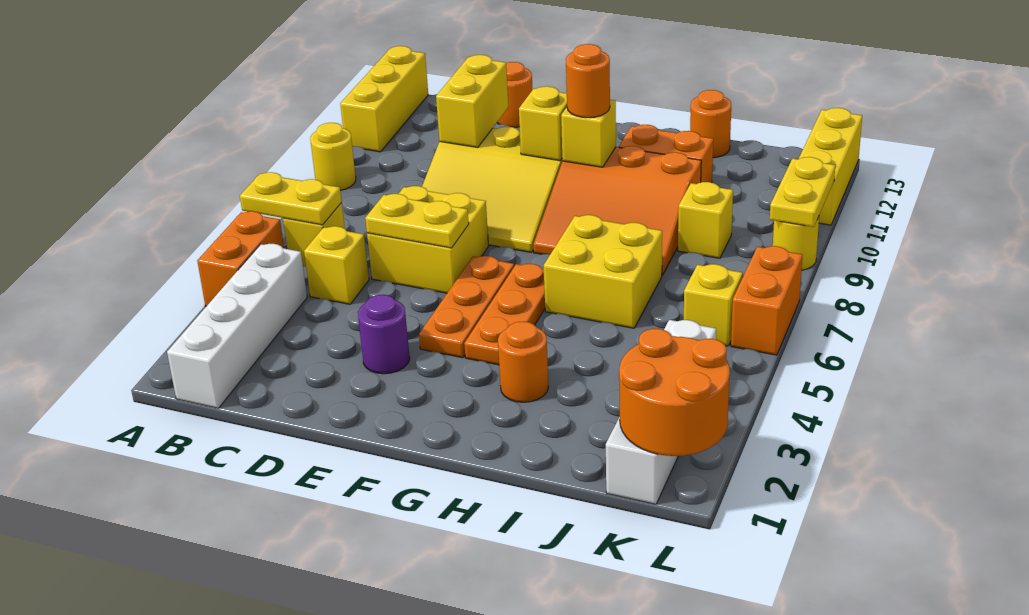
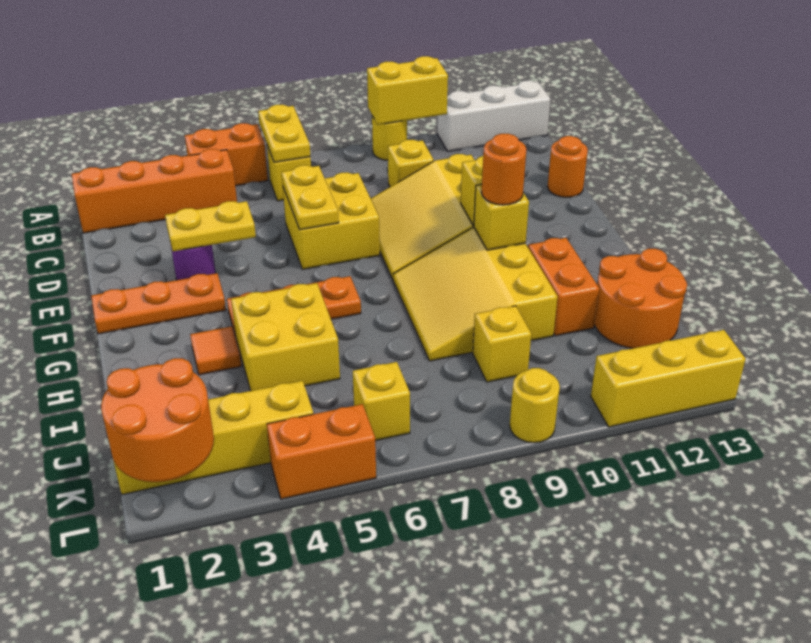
yellow brick A11:A13 level 1 -> white brick A11:A13 level 1
white brick B1:B4 level 1 -> orange brick B1:B4 level 1
yellow brick C5 level 1 -> yellow brick C9 level 1
yellow brick D10:D11 level 2 -> yellow brick A9:A10 level 2
orange plate F4:F6 level 1 -> orange plate F1:F3 level 1
orange slope G8:I10 level 1 top 10 -> yellow slope G8:I10 level 1 top 10
orange round brick H3 level 1 -> orange tile H3 level 1
yellow brick H6:I7 level 1 -> yellow brick H4:I5 level 1
orange round brick I13 level 1 -> orange round brick I12:J13 level 1
white brick K1:K4 level 1 -> yellow brick K1:K4 level 1
orange brick L6:L7 level 1 -> orange brick L4:L5 level 1
yellow plate L9:L10 level 2 -> yellow plate E3:E4 level 2

